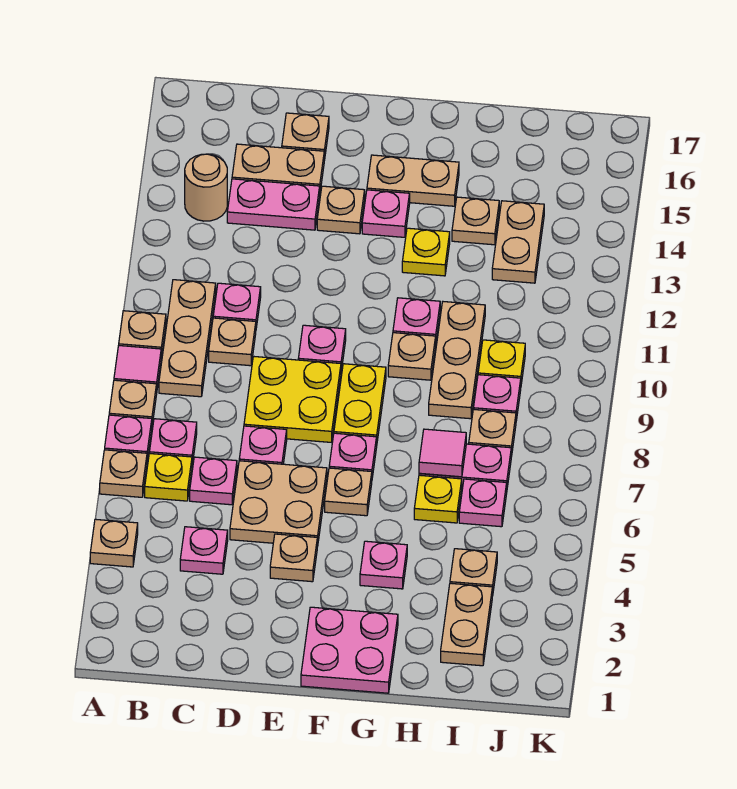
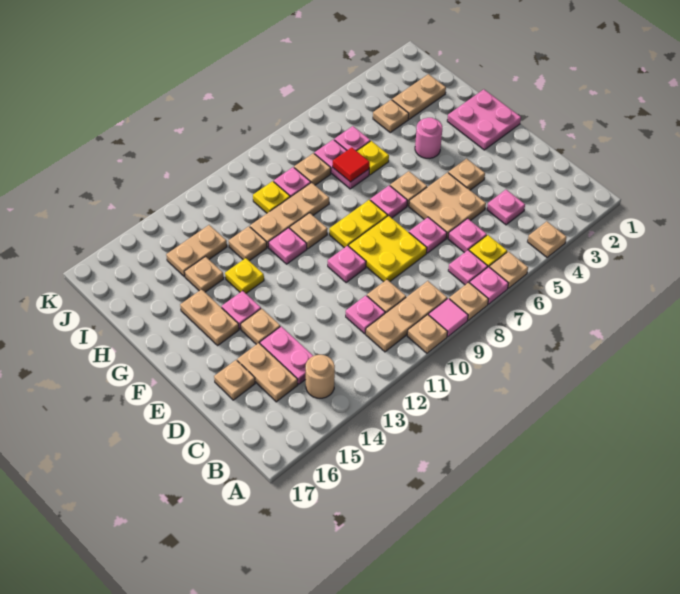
pink plate G4 level 1 -> pink round brick G4 level 1
pink tile H7 level 2 -> red tile H7 level 2
none -> tan plate H12 level 1

